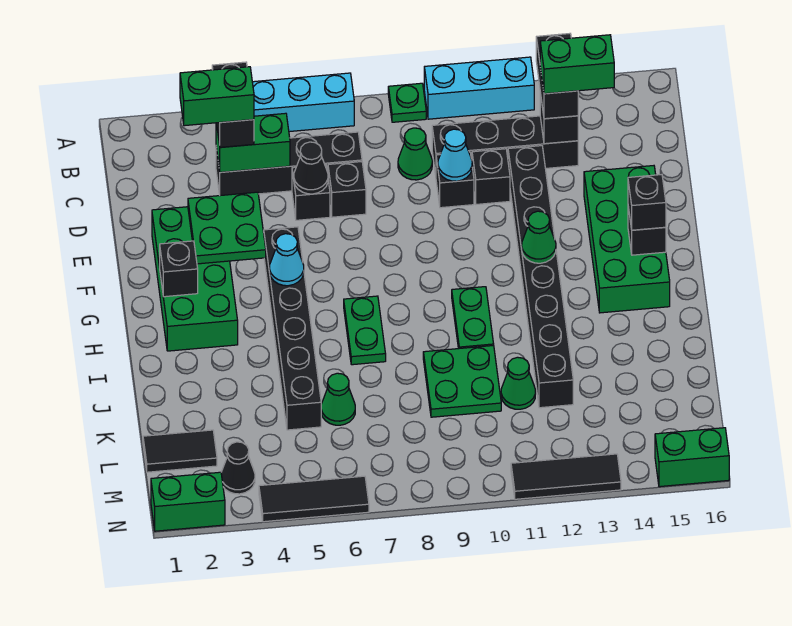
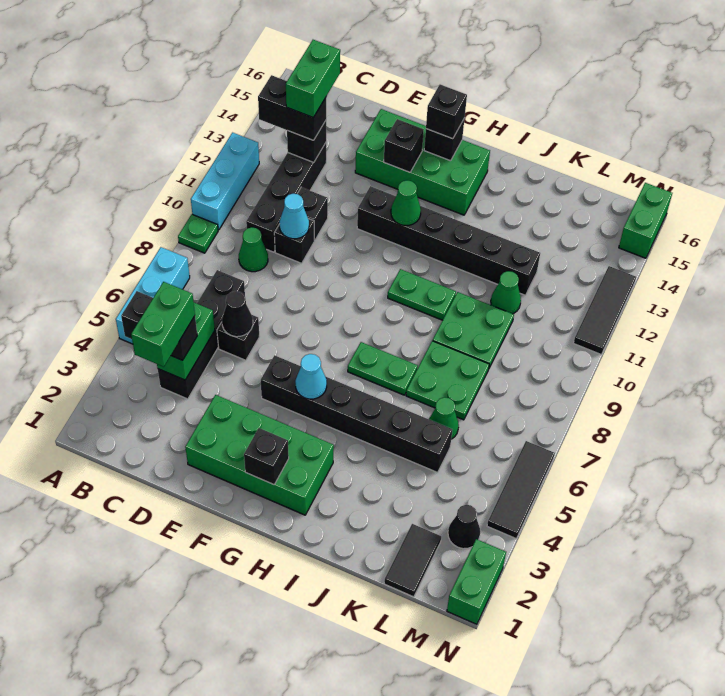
black brick D7 level 1 -> black brick F14 level 2
black brick D12:K12 level 1 -> black brick F12:K12 level 1
green plate E3:F4 level 2 -> green plate J7:K8 level 1

